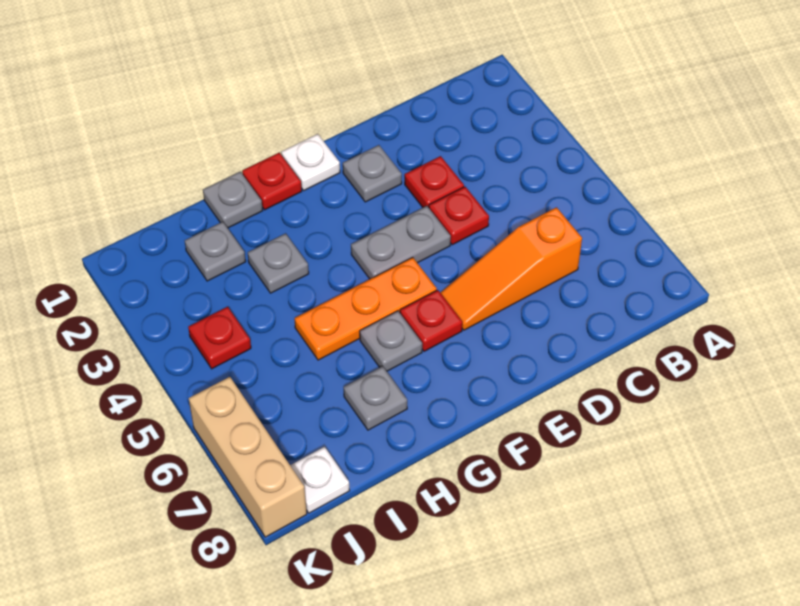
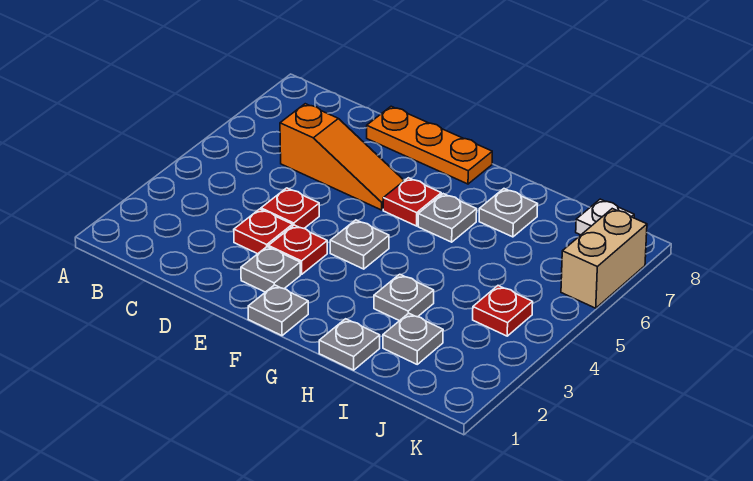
grey plate E4:F4 level 1 -> grey plate F4 level 1
white plate F1 level 1 -> grey plate F1 level 1
orange plate F5:H5 level 1 -> orange plate D8:F8 level 1
red plate G1 level 1 -> red plate E3 level 1
tan brick K6:K8 level 1 -> tan brick K6:K7 level 1

